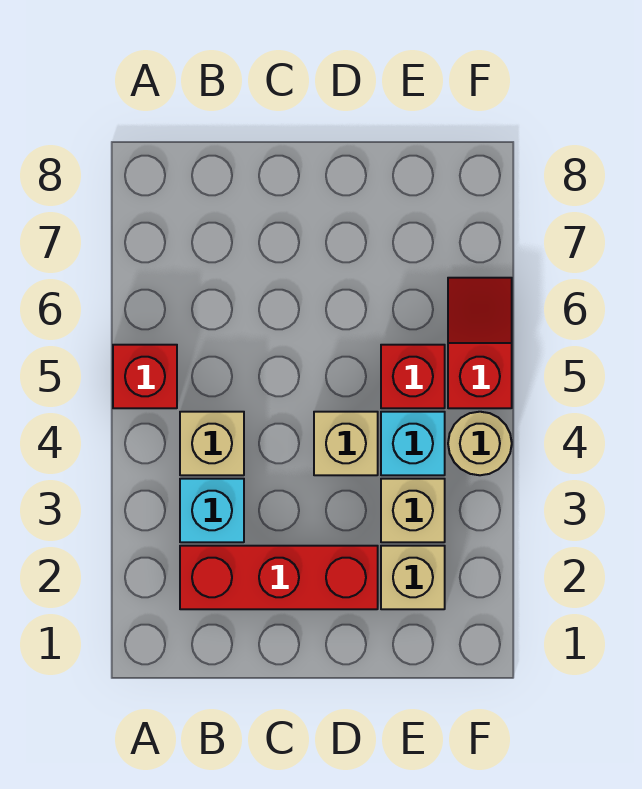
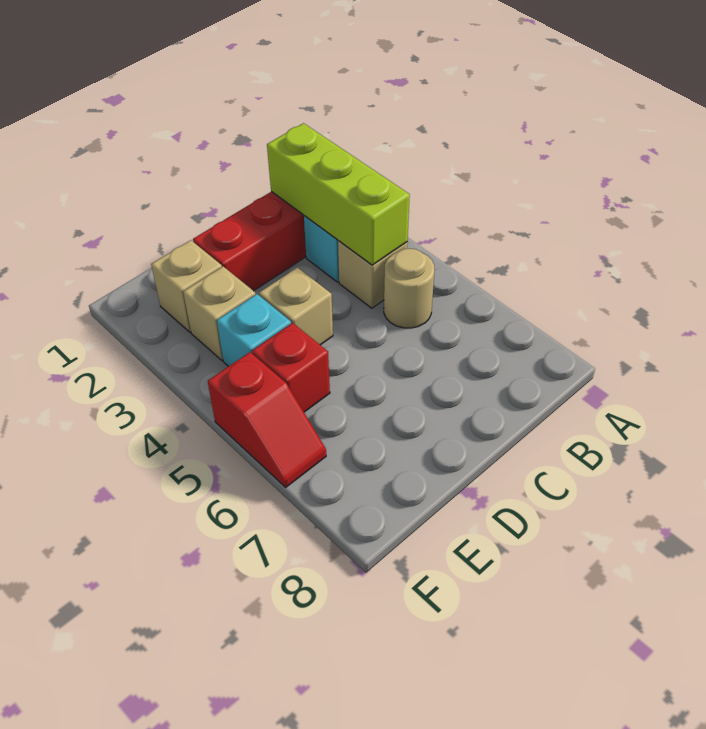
red brick A5 level 1 -> none
none -> lime brick B2:B4 level 2
tan round brick F4 level 1 -> tan round brick B5 level 1

